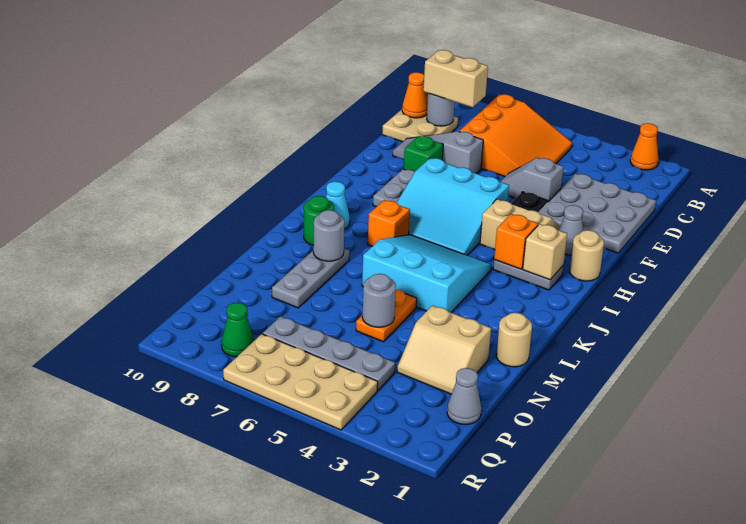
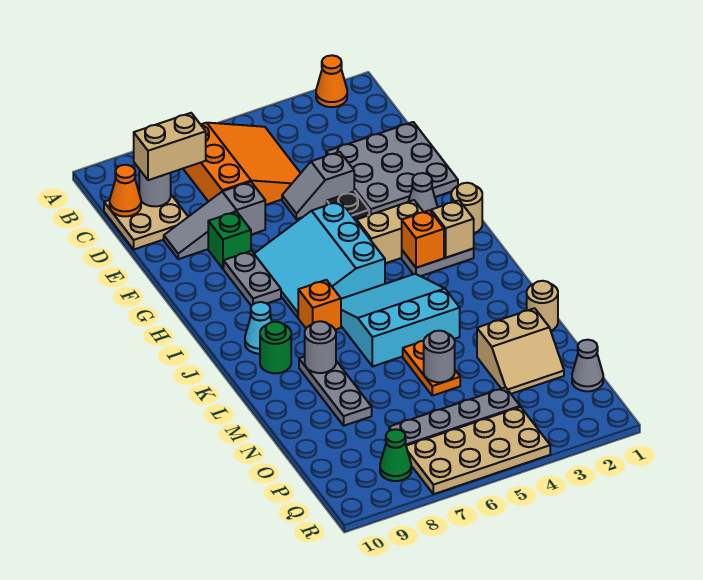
cyan slope G5:I7 level 1 top G -> cyan slope G5:I7 level 1 top 5

